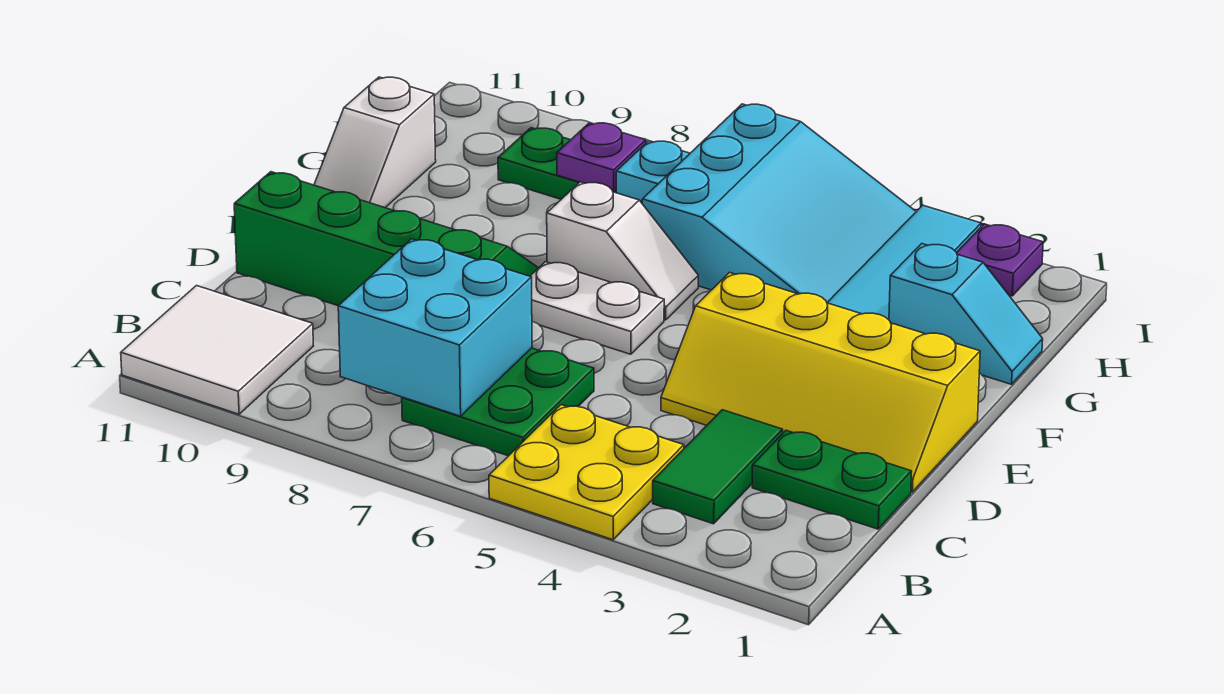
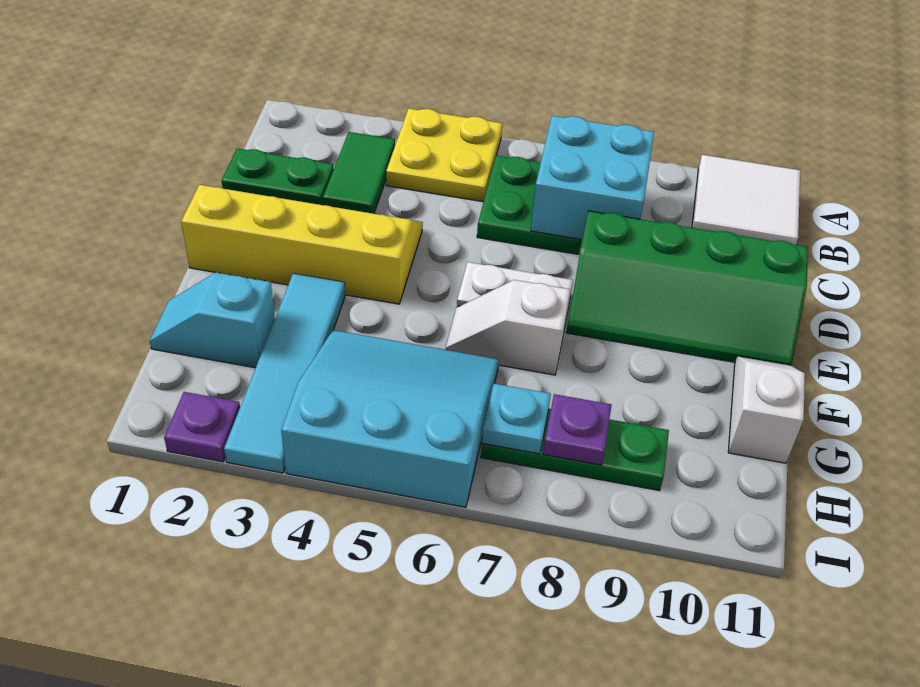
cyan slope G4:I6 level 1 top 6 -> cyan slope G4:I6 level 1 top I

